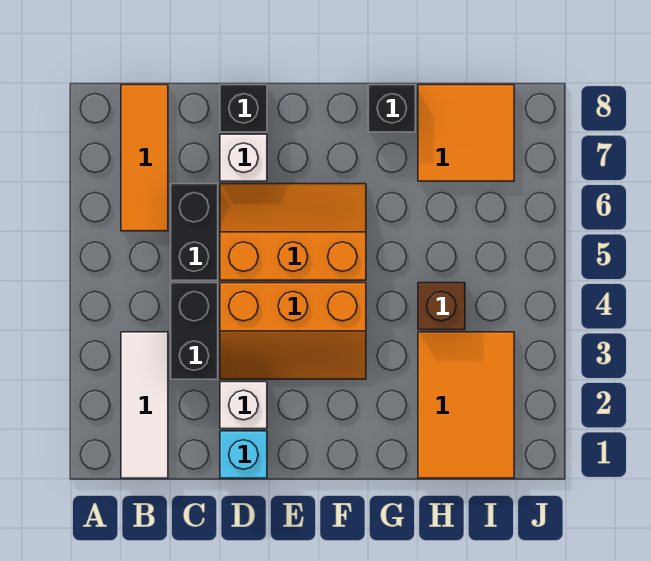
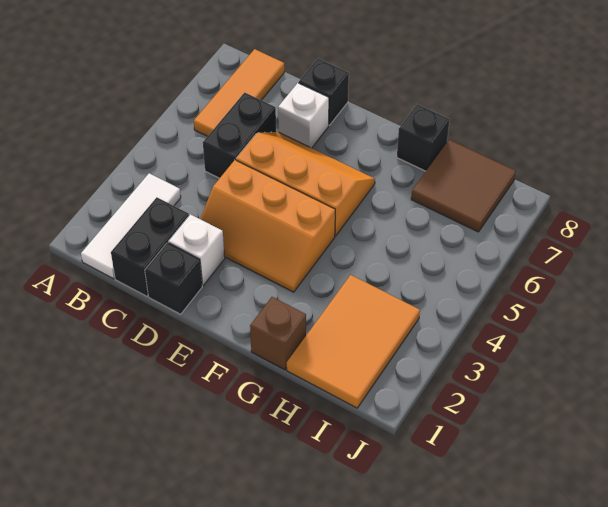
black brick C3:C4 level 1 -> black brick C1:C2 level 1
cyan brick D1 level 1 -> black brick D1 level 1
brown brick H4 level 1 -> brown brick G1 level 1
orange tile H7:I8 level 1 -> brown tile H7:I8 level 1

